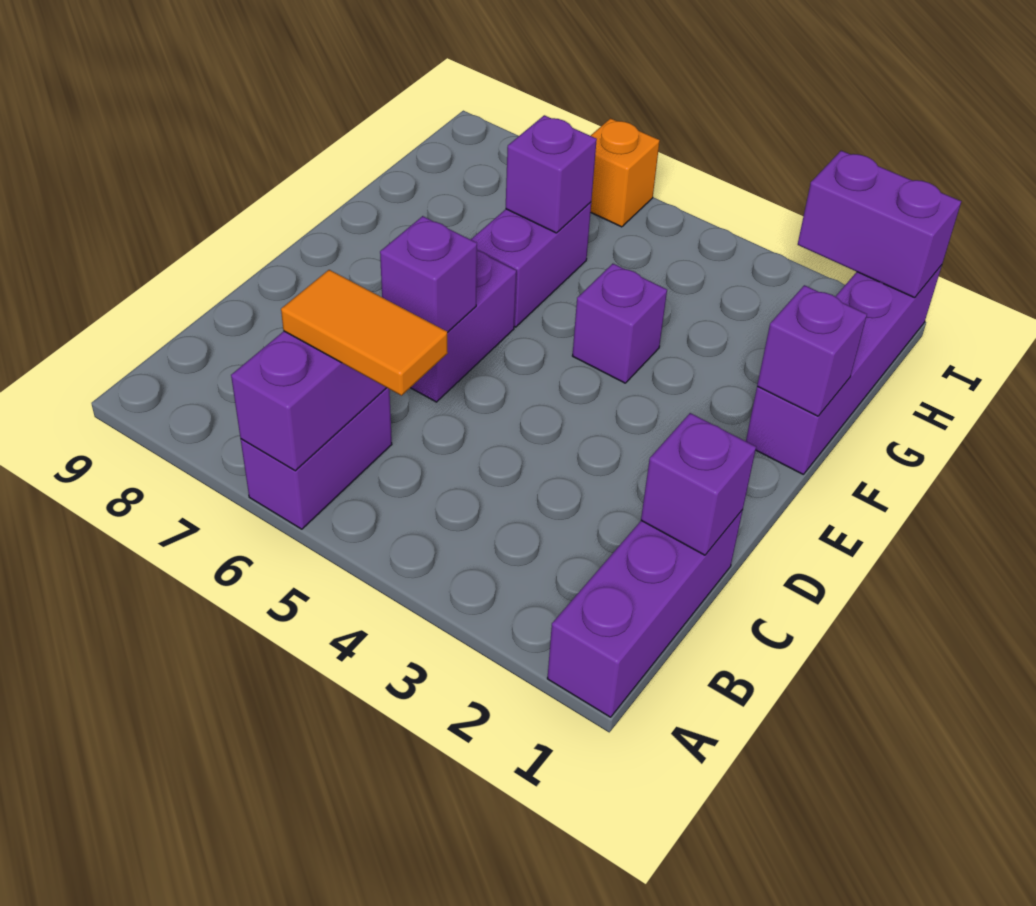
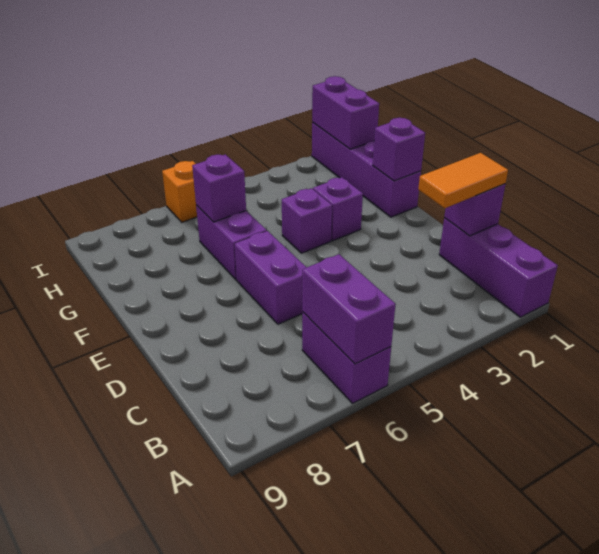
orange tile B5:B6 level 3 -> orange tile C1:C2 level 3
purple brick D6 level 2 -> purple brick F3 level 1
purple brick I1:I2 level 2 -> purple brick H1:I1 level 2

